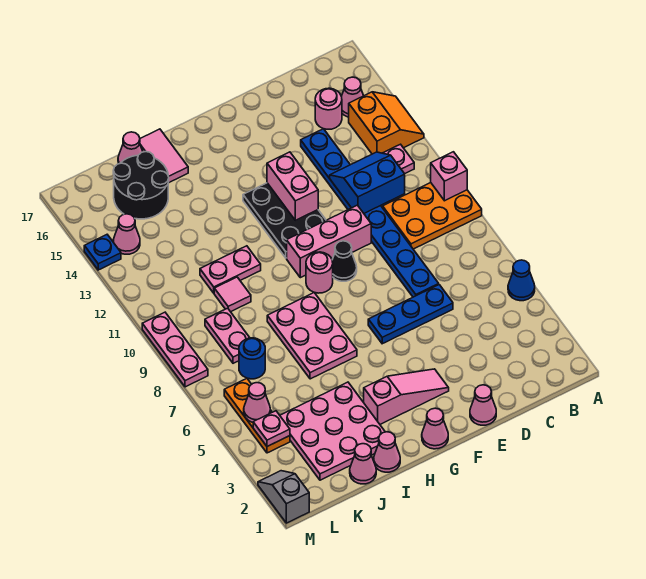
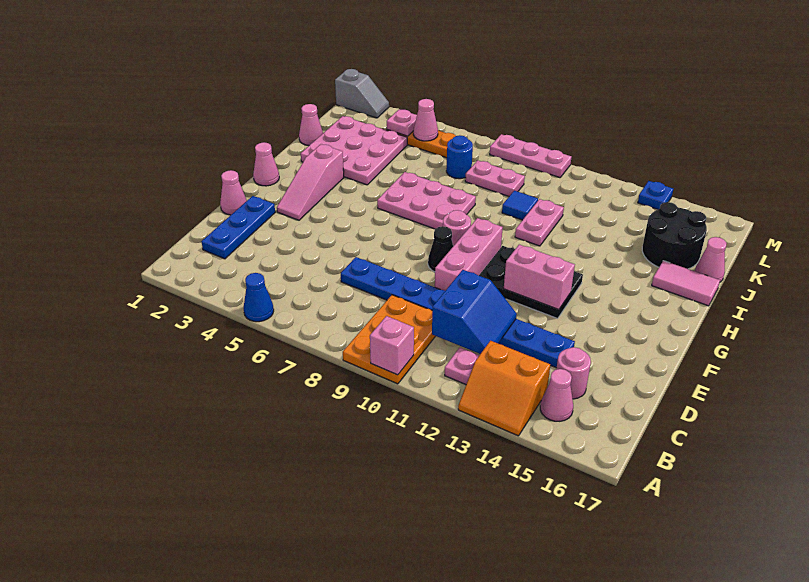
blue plate D6:F6 level 1 -> blue plate C2:E2 level 1
pink cone I1 level 1 -> none
pink tile J10 level 1 -> blue tile J10 level 1
pink cone L14 level 1 -> none

